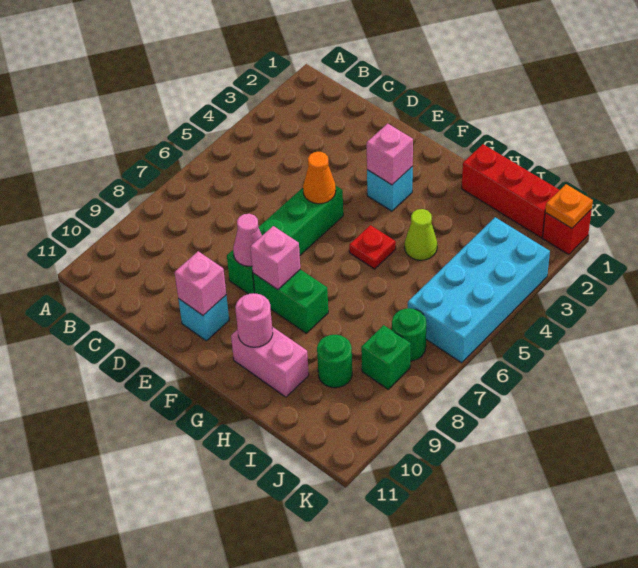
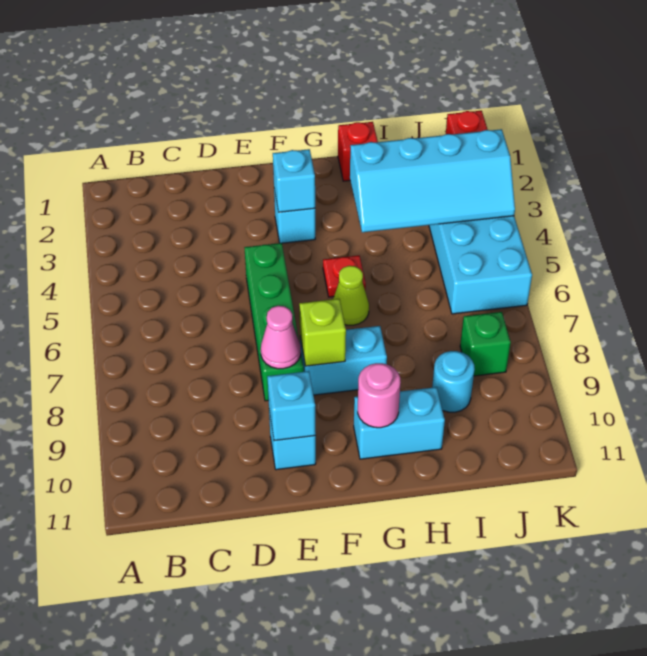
orange cone E5 level 2 -> none
pink brick E10 level 2 -> cyan brick E10 level 2
pink brick F3 level 2 -> cyan brick F3 level 2
green brick F8:G8 level 1 -> cyan brick F8:G8 level 1
pink brick F8 level 2 -> lime brick F8 level 2
pink brick G10:H10 level 1 -> cyan brick G10:H10 level 1
red brick H1:J1 level 1 -> red brick H1 level 1
none -> cyan slope H3:K4 level 2 top 3
lime cone H4 level 1 -> lime cone G6 level 1
green round brick I9 level 1 -> cyan round brick I9 level 1
green round brick J7 level 1 -> none
orange plate K1 level 2 -> none

